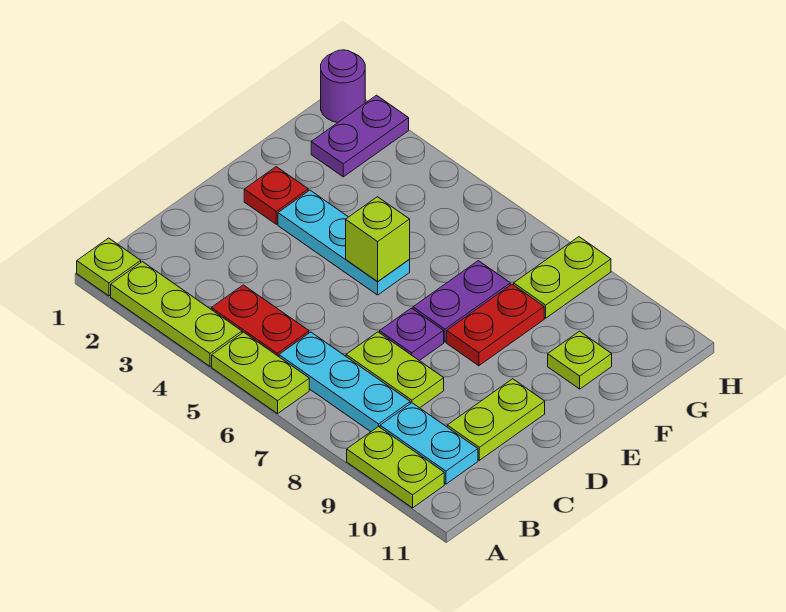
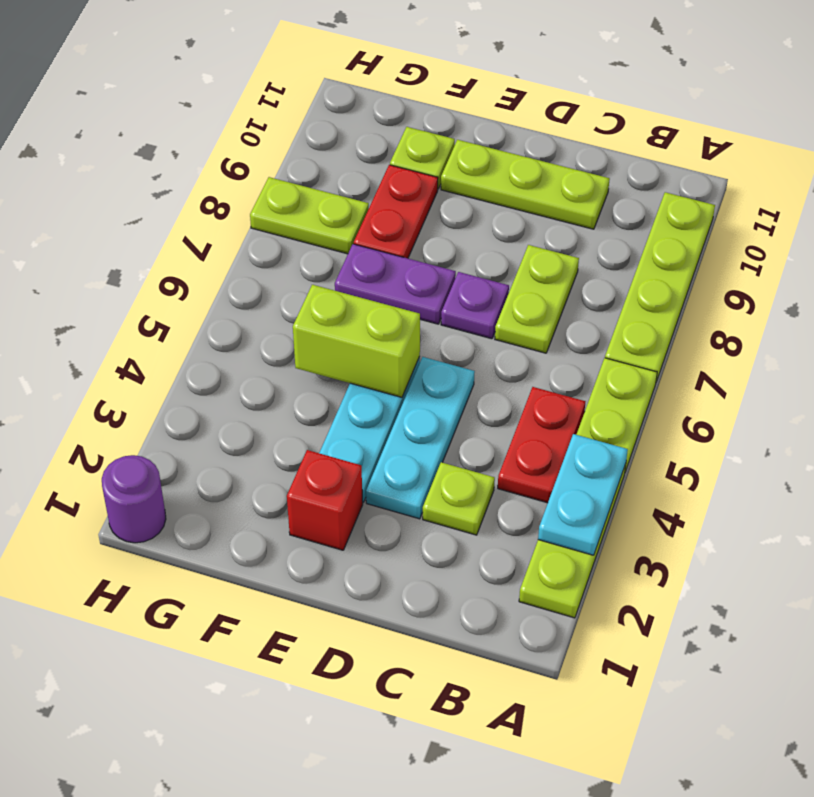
lime plate A1 level 1 -> lime plate C3 level 1
lime plate A9:A10 level 1 -> lime plate A7:A10 level 1
cyan plate B6:B8 level 1 -> cyan plate D3:D5 level 1
cyan plate B9:B10 level 1 -> cyan plate A3:A4 level 2
lime plate C10:D10 level 1 -> lime plate C10:E10 level 1
red plate E2 level 1 -> red brick E2 level 1
lime brick E5 level 2 -> lime brick E5:F5 level 2
red plate E8:F8 level 1 -> red plate F8:F9 level 1
purple plate G2:H2 level 1 -> none

